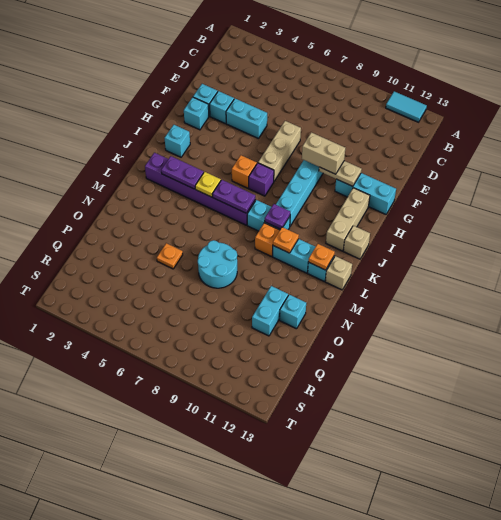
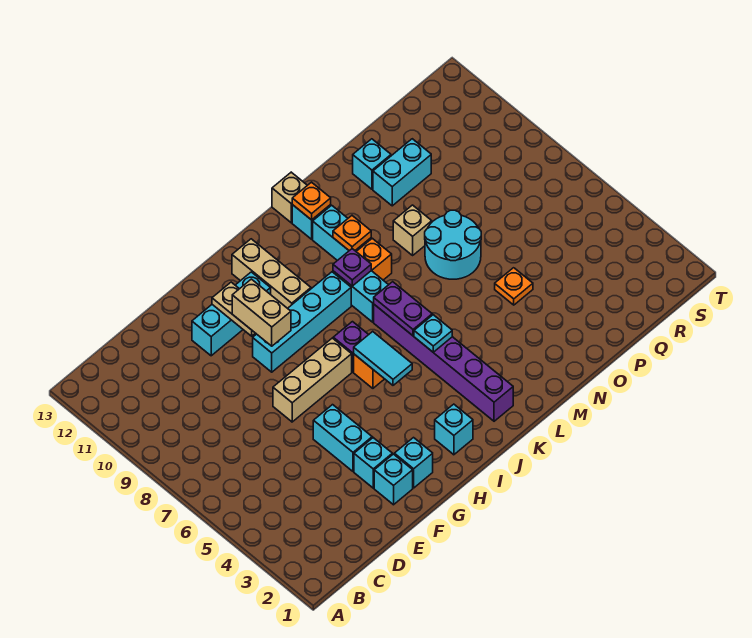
cyan tile A11:A12 level 1 -> cyan tile I5:I6 level 2
cyan brick G11:G13 level 1 -> cyan brick F11:H11 level 1
tan brick H12:J12 level 1 -> tan brick I10:I12 level 1
tan brick J13 level 1 -> tan brick N9 level 1
purple plate K3:K4 level 2 -> none
yellow plate K5 level 2 -> cyan plate K5 level 2

